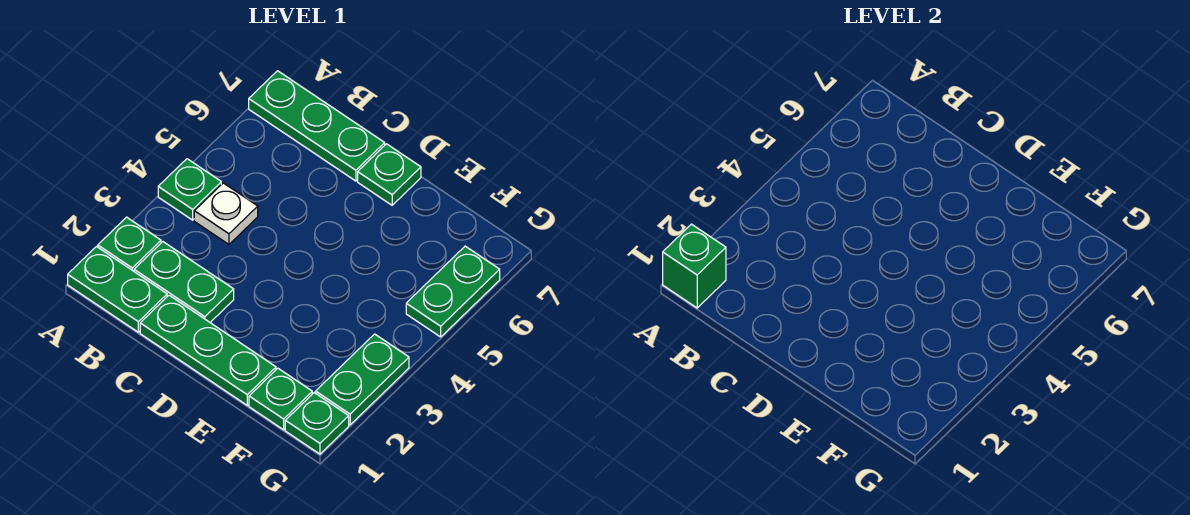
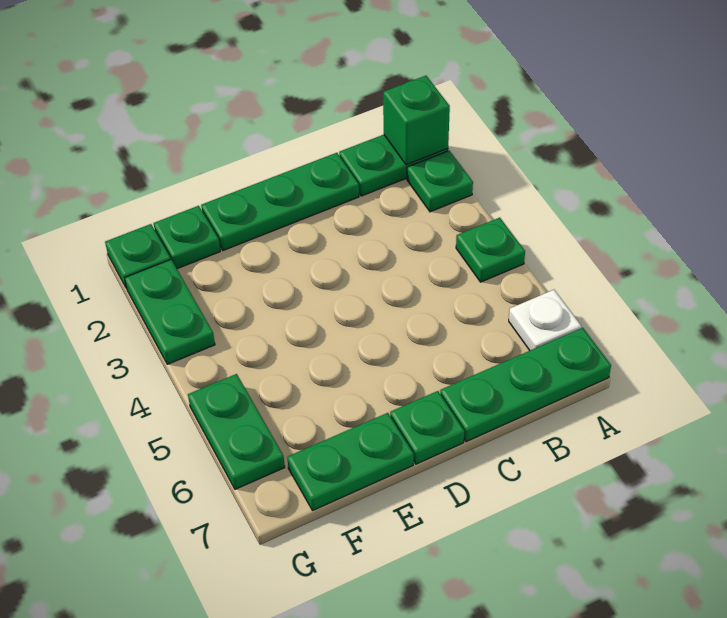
green plate B2:C2 level 1 -> green plate E7:F7 level 1
white plate B4 level 1 -> white plate A6 level 1

